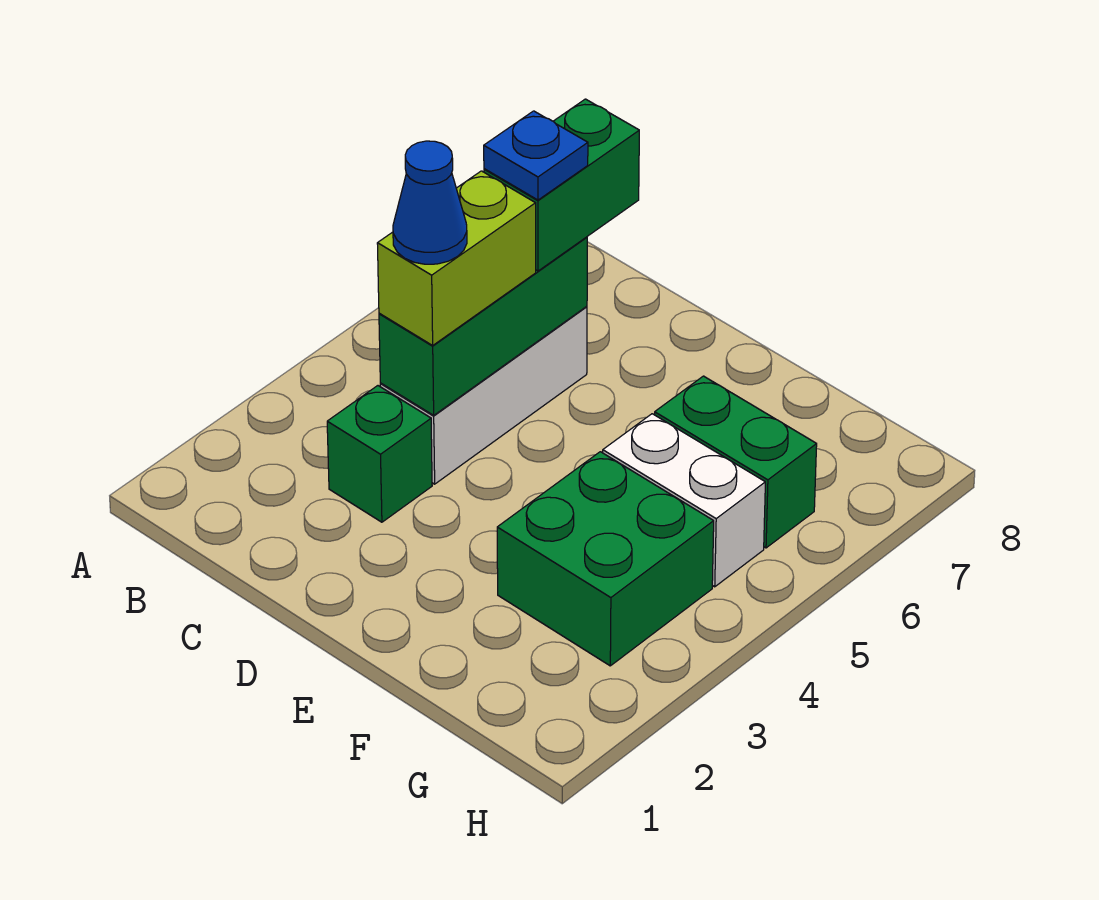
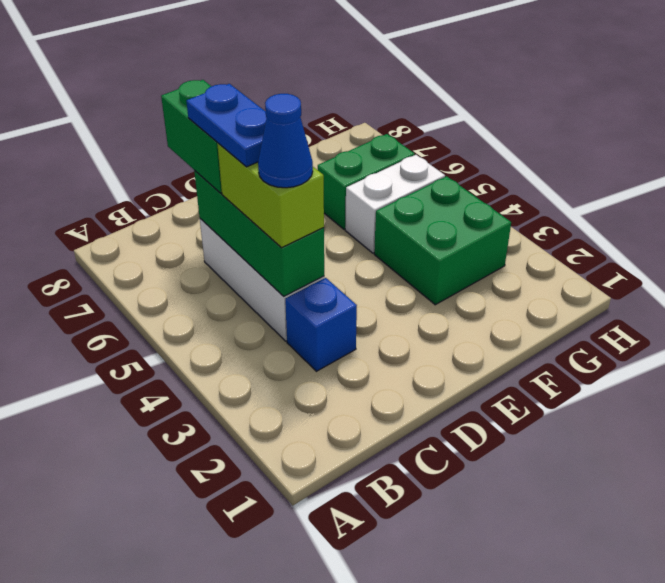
green brick C3 level 1 -> blue brick C3 level 1
blue plate C6 level 4 -> blue plate C5:C6 level 4

